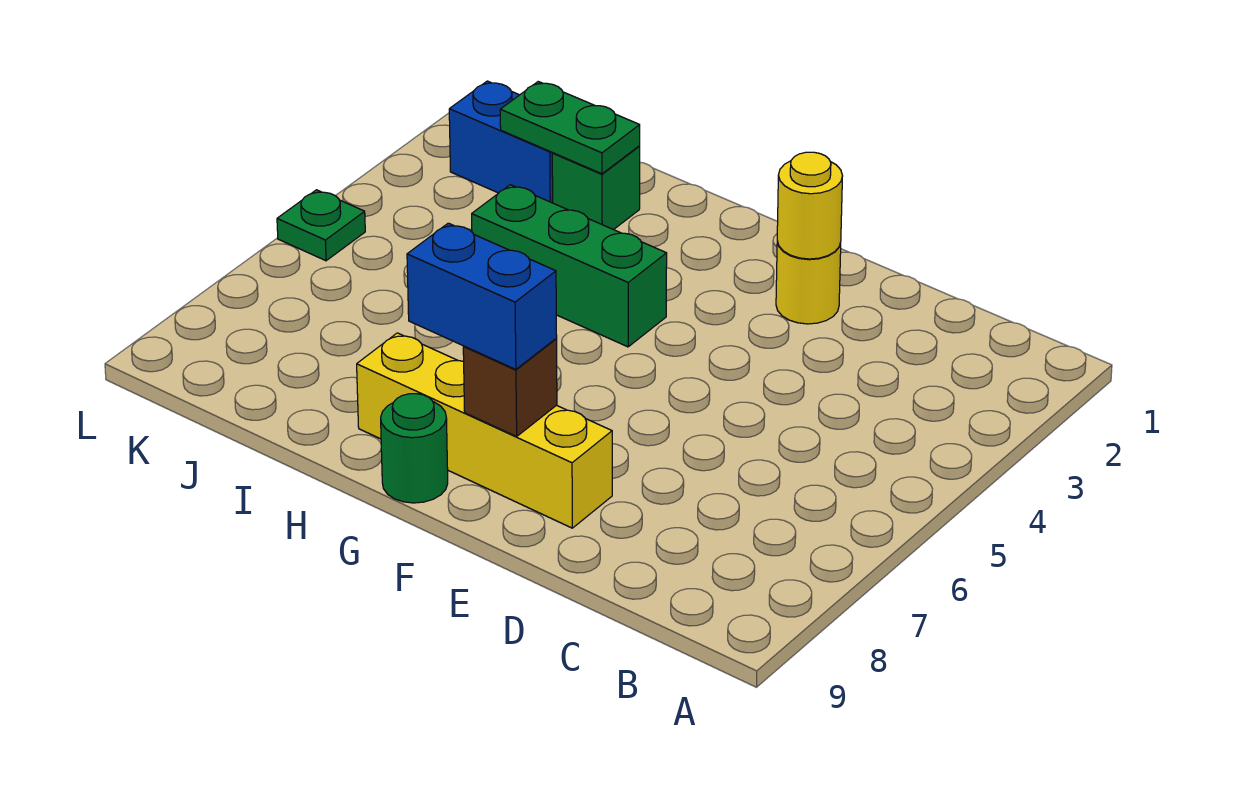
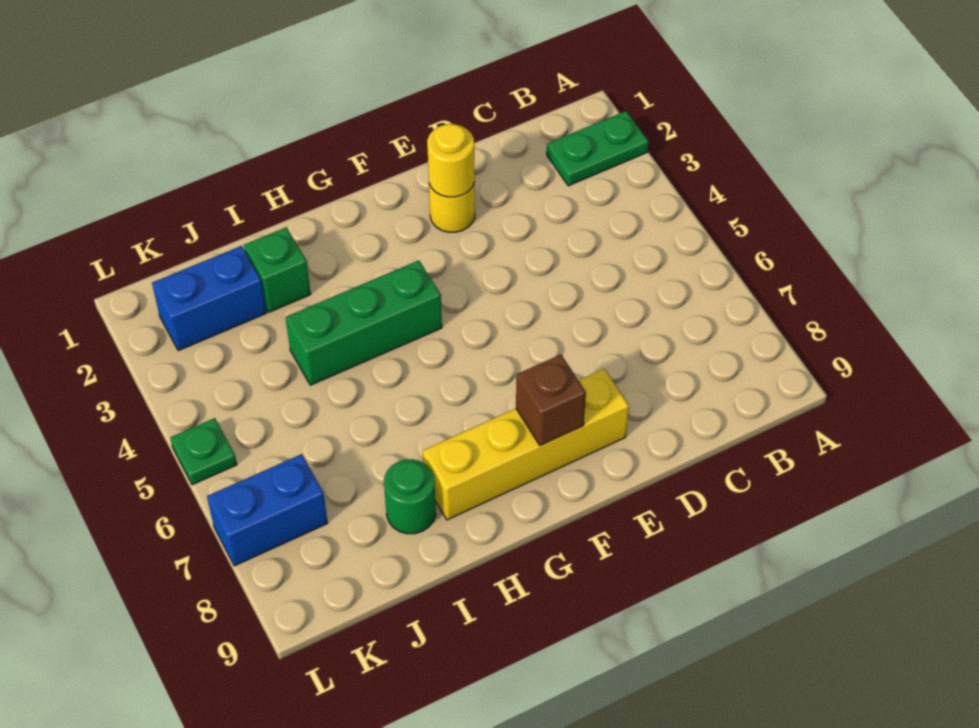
blue brick F8:G8 level 3 -> blue brick K7:L7 level 1
green round brick G9 level 1 -> green round brick I8 level 1
green plate I2:J2 level 2 -> green plate A2:B2 level 1

